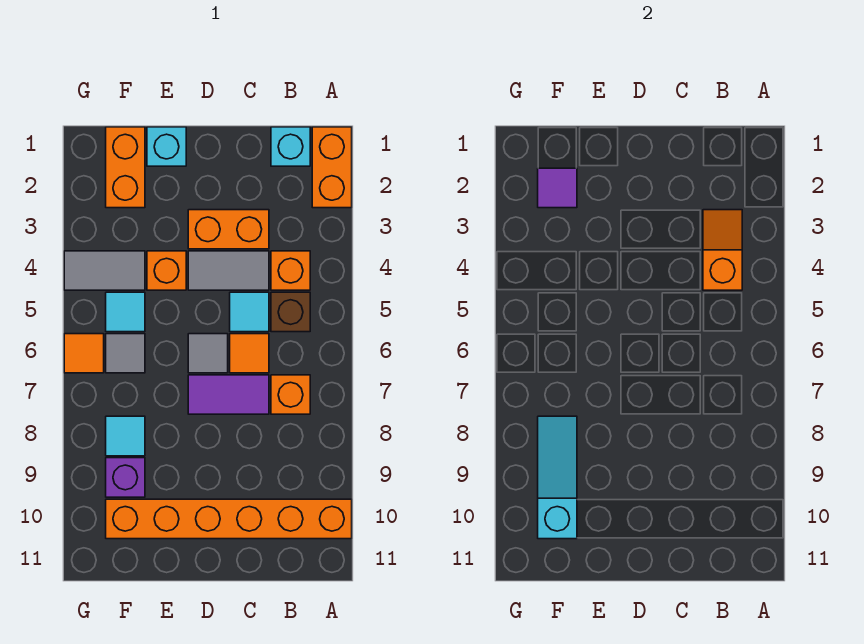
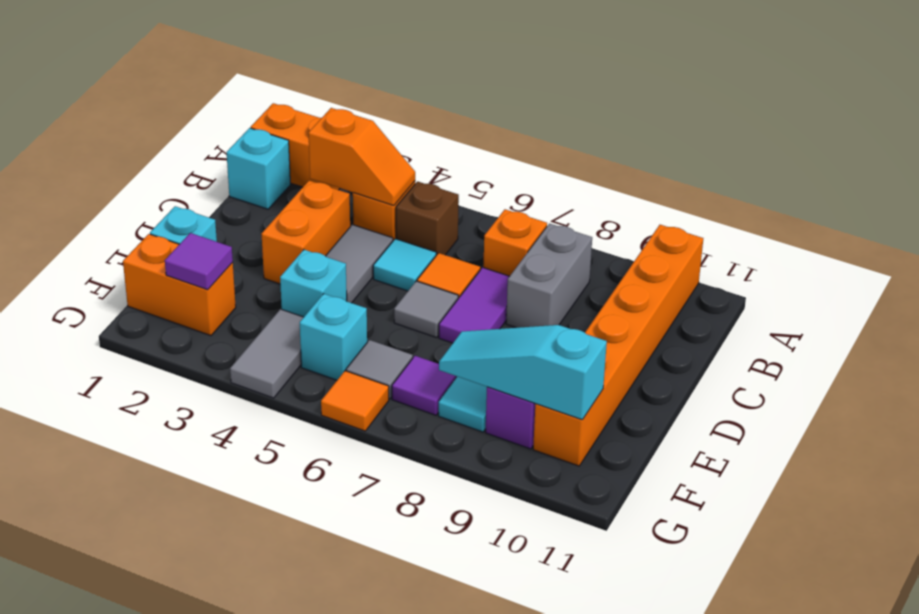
orange slope B3:B4 level 2 top 4 -> orange slope B3:B4 level 2 top 3
none -> grey brick B8:C8 level 1
orange brick E4 level 1 -> cyan brick E4 level 1
cyan tile F5 level 1 -> cyan brick F5 level 1
none -> purple tile F7 level 1

